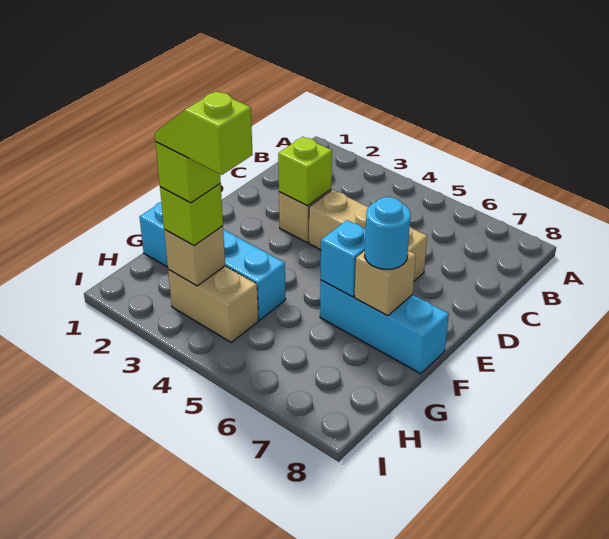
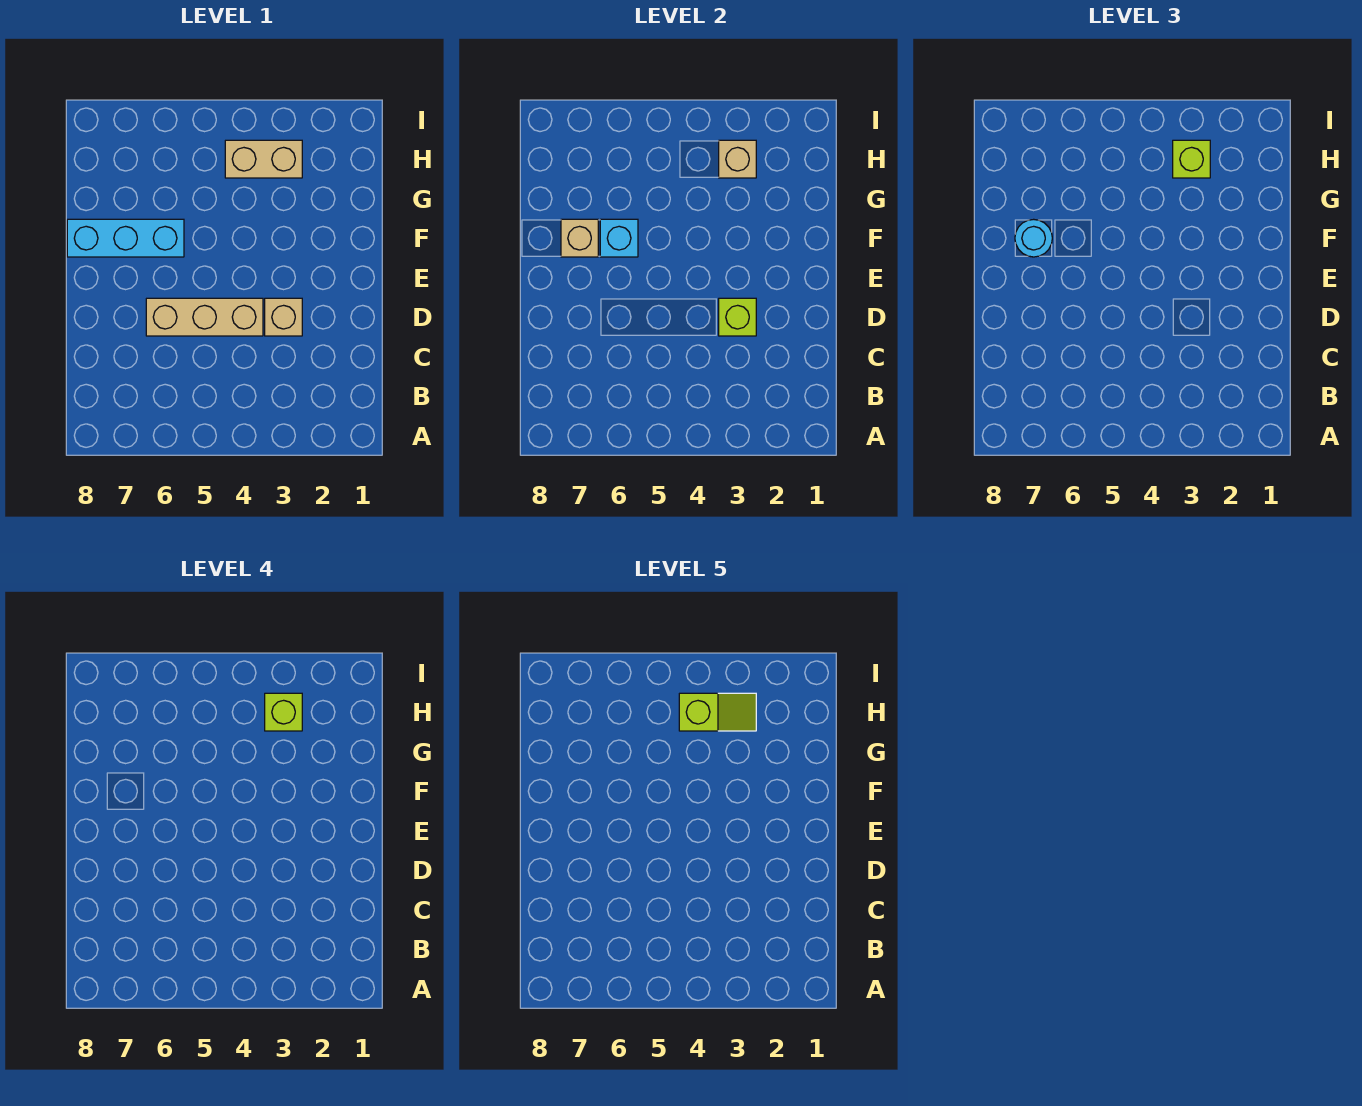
cyan brick G1:G4 level 1 -> none

